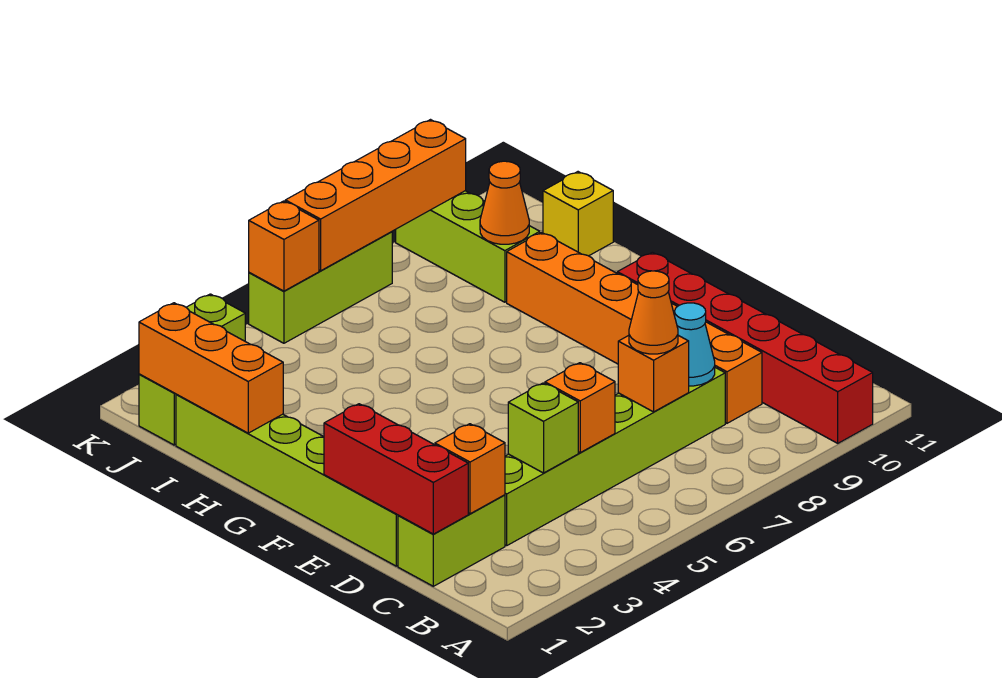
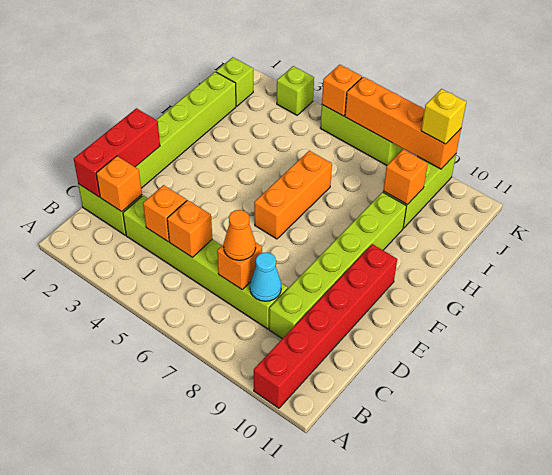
lime brick C4 level 2 -> orange brick C4 level 2
orange brick C9:H9 level 1 -> lime brick C9:H9 level 1
orange brick H1:J1 level 2 -> orange brick F6:H6 level 1
orange cone I9 level 2 -> orange brick I9 level 2
yellow brick I11 level 1 -> yellow brick K9 level 3

